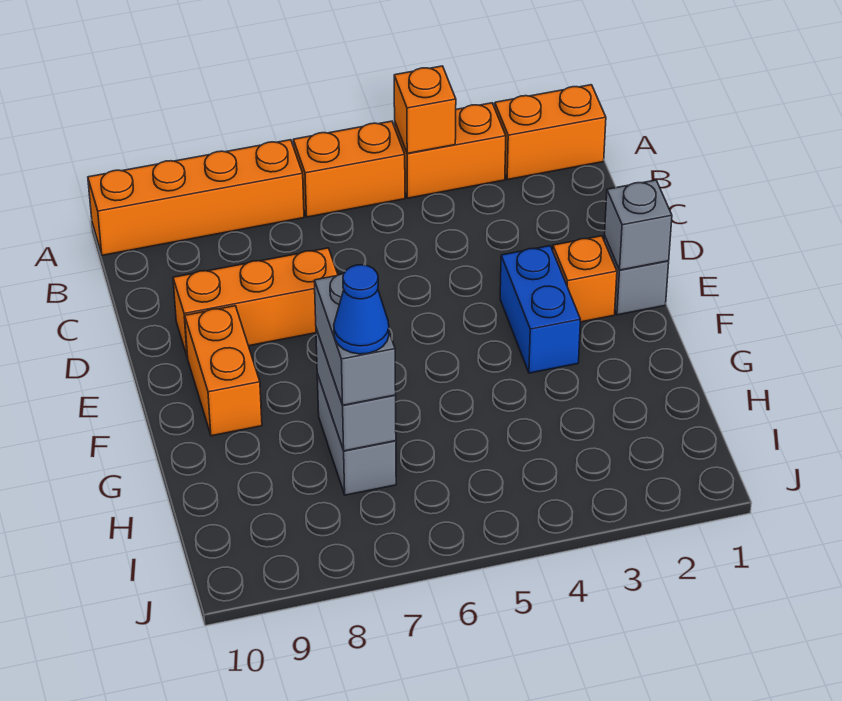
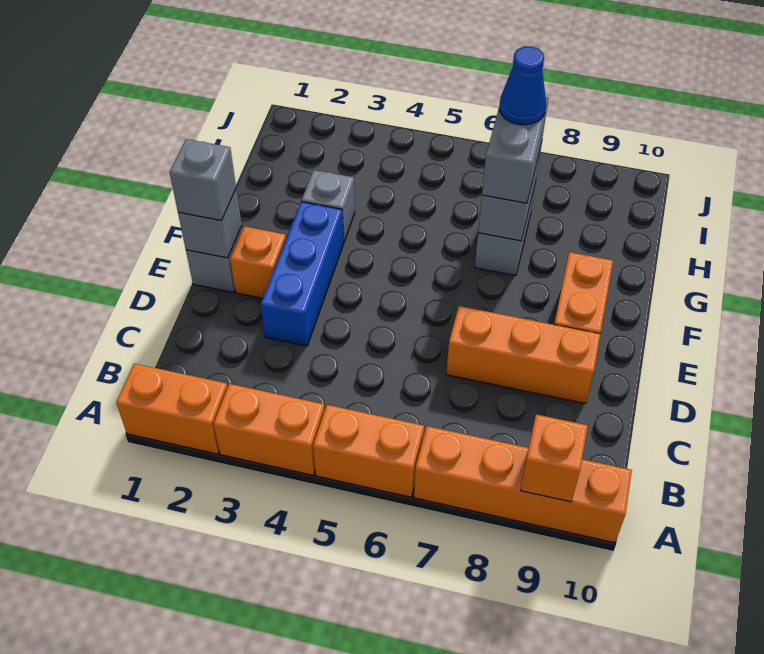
orange brick A4 level 2 -> orange brick A9 level 2
none -> grey brick E1 level 3
blue brick E3:F3 level 1 -> blue brick D3:F3 level 1
none -> grey brick G3 level 1

